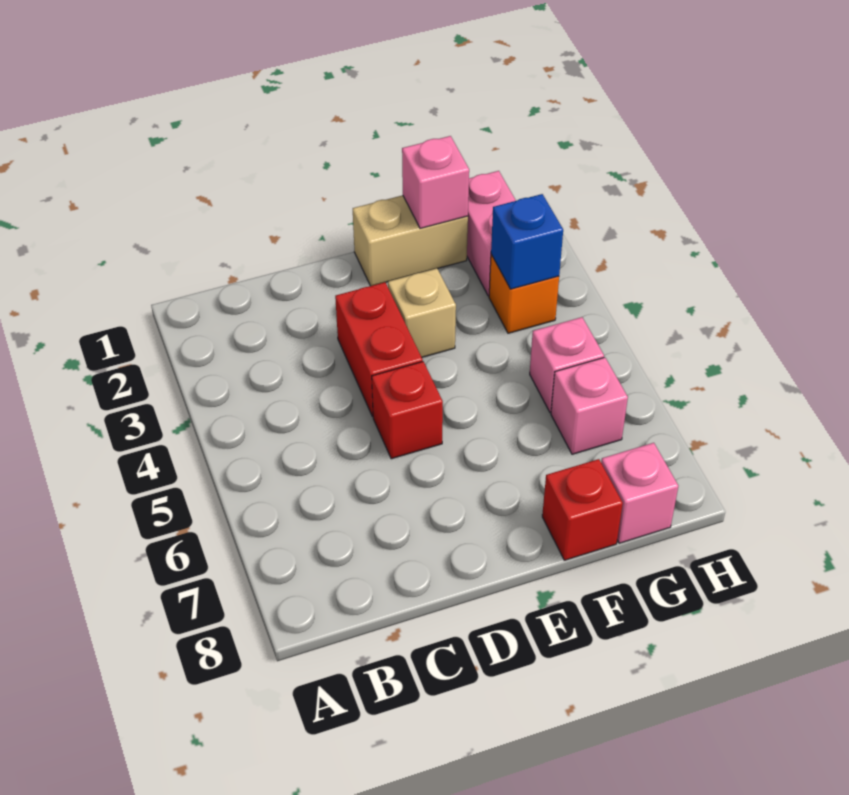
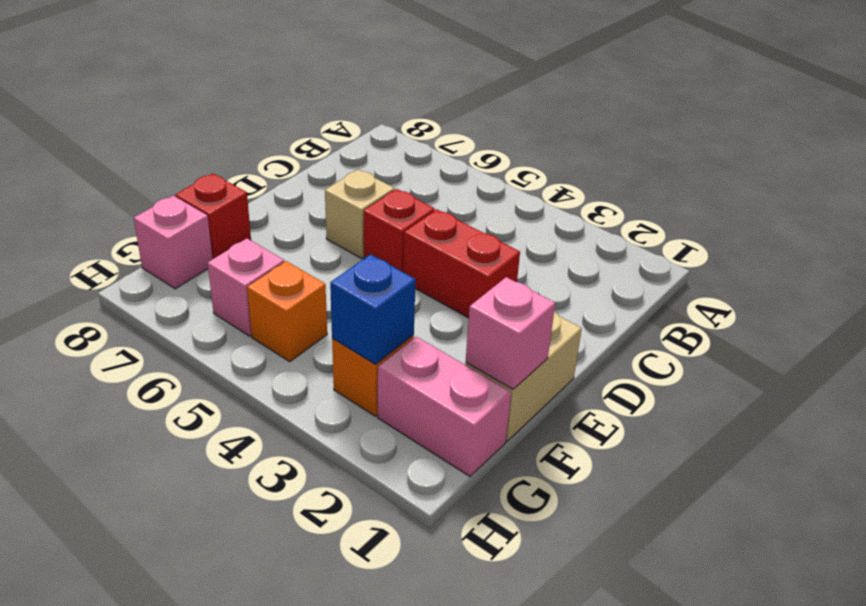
tan brick E3 level 1 -> tan brick D6 level 1
pink brick G5 level 1 -> orange brick G5 level 1

